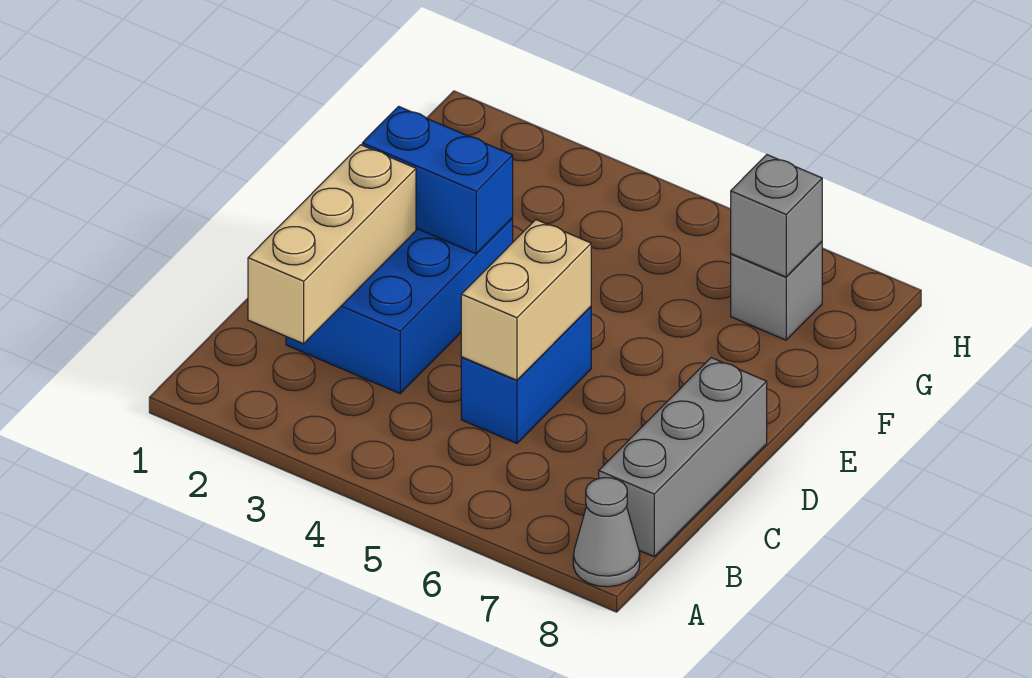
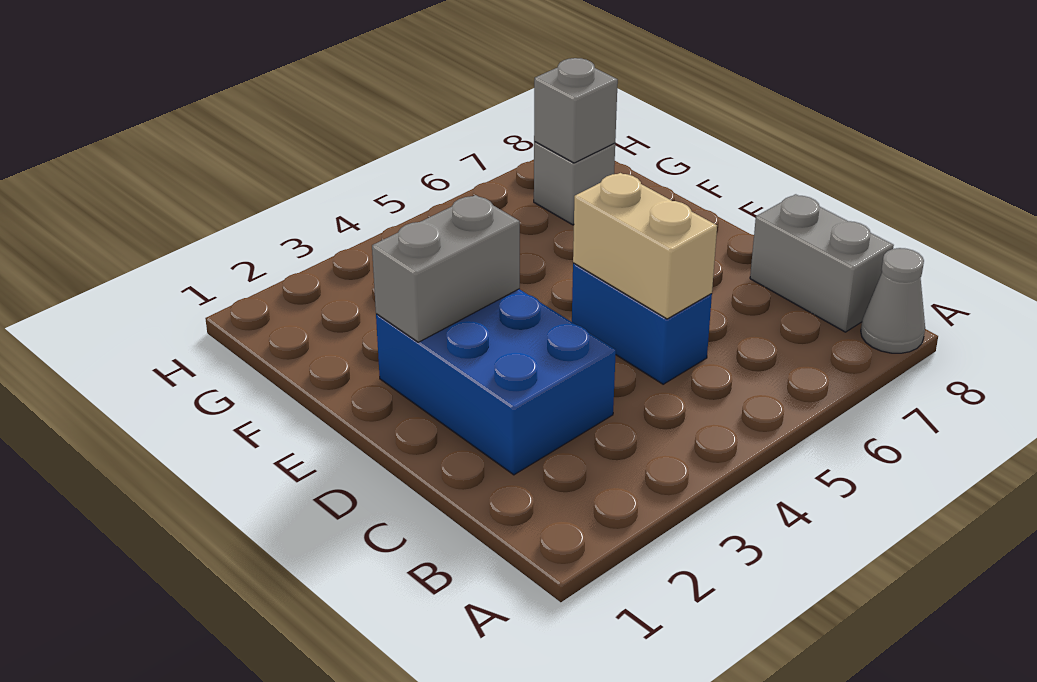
tan brick B2:D2 level 2 -> none
grey brick B8:D8 level 1 -> grey brick B8:C8 level 1
blue brick E2:E3 level 2 -> grey brick E2:E3 level 2

